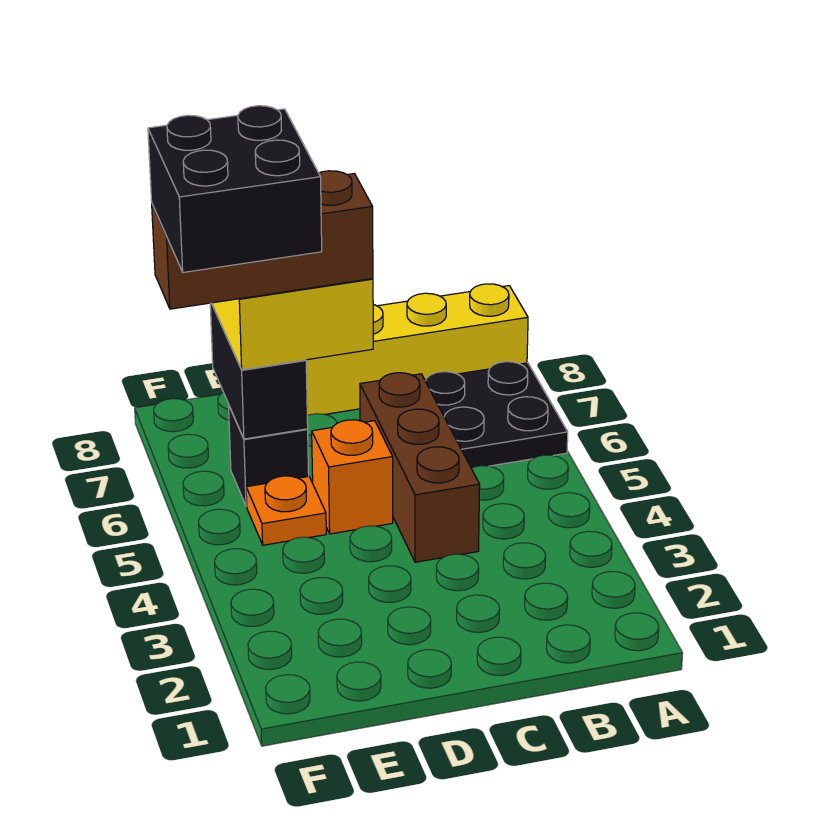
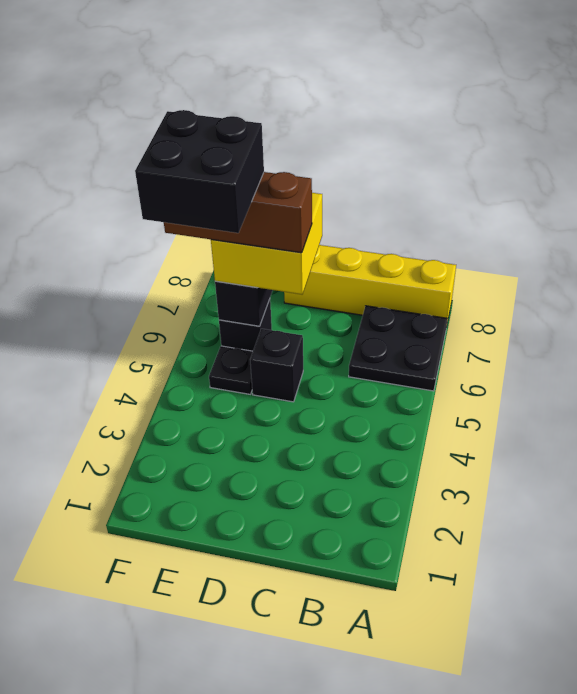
brown brick C4:C6 level 1 -> none
orange brick D5 level 1 -> black brick D5 level 1
orange plate E5 level 1 -> black plate E5 level 1

